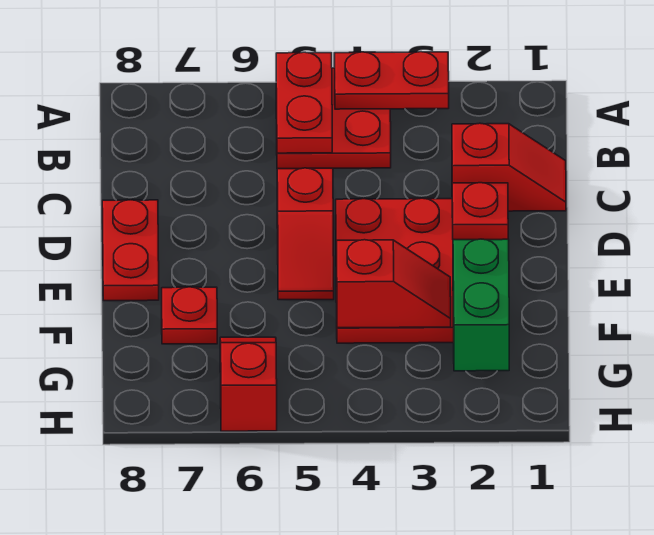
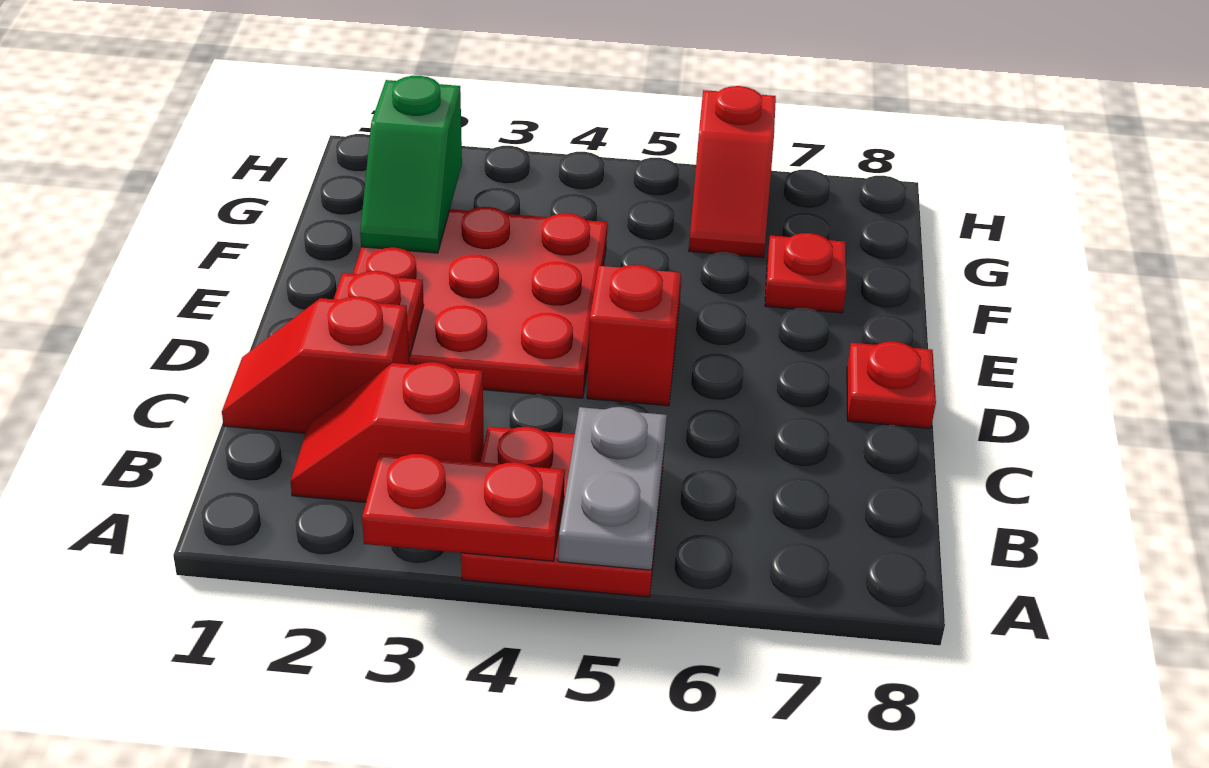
red plate A5:B5 level 2 -> grey plate A5:B5 level 2
red plate D8:E8 level 1 -> red plate D8 level 1
green brick F2:G2 level 2 -> green slope F2:G2 level 2 top G
red slope F3:F4 level 2 top 4 -> red slope B2:B3 level 1 top 3

